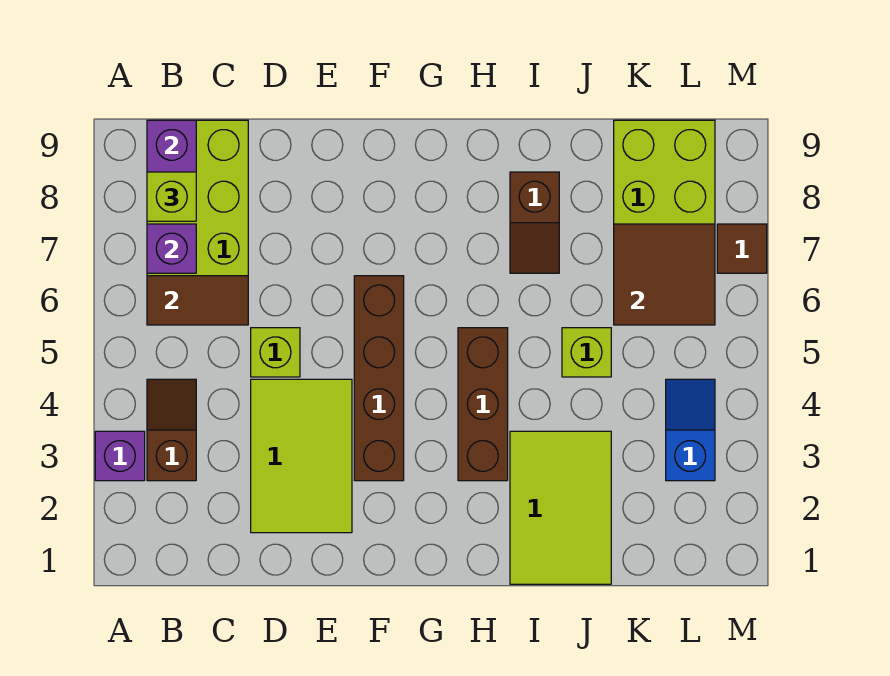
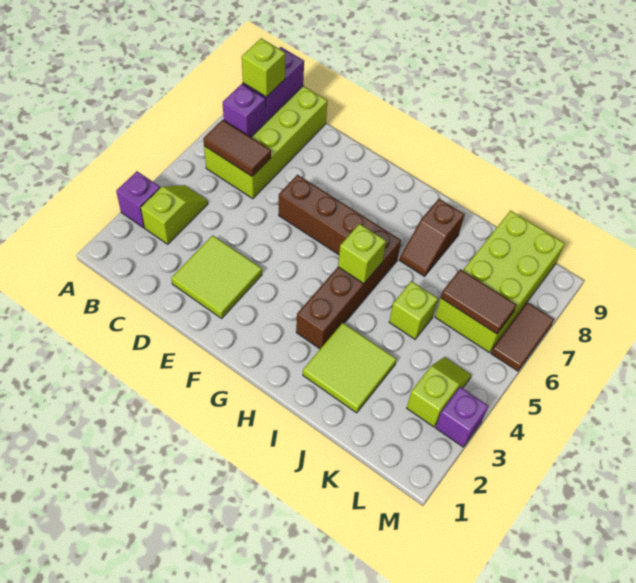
brown slope B3:B4 level 1 top 3 -> lime slope B3:B4 level 1 top 3
lime tile D2:E4 level 1 -> lime tile D2:E3 level 1
lime brick D5 level 1 -> lime brick H5 level 2
brown brick F3:F6 level 1 -> brown brick E6:H6 level 1
lime tile I1:J3 level 1 -> lime tile I2:J3 level 1
brown tile K6:L7 level 2 -> brown tile K6:L6 level 2
blue slope L3:L4 level 1 top 3 -> lime slope L3:L4 level 1 top 3
none -> purple brick M3 level 1
brown tile M7 level 1 -> brown tile M6:M7 level 1

